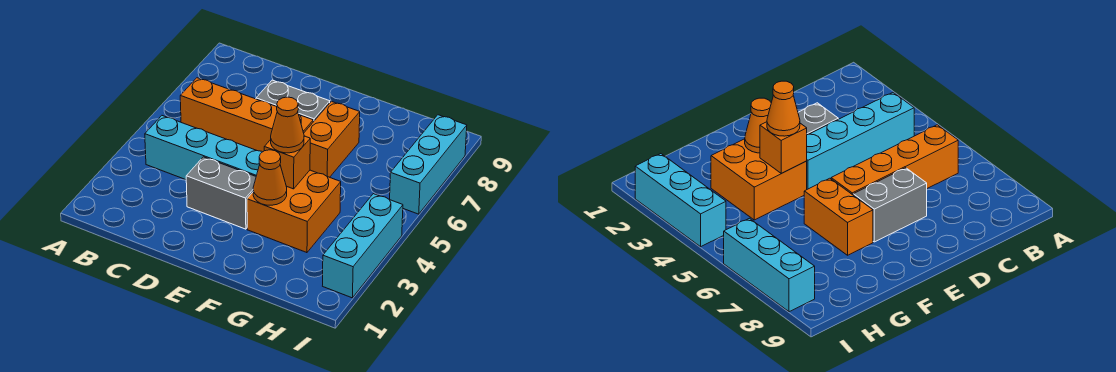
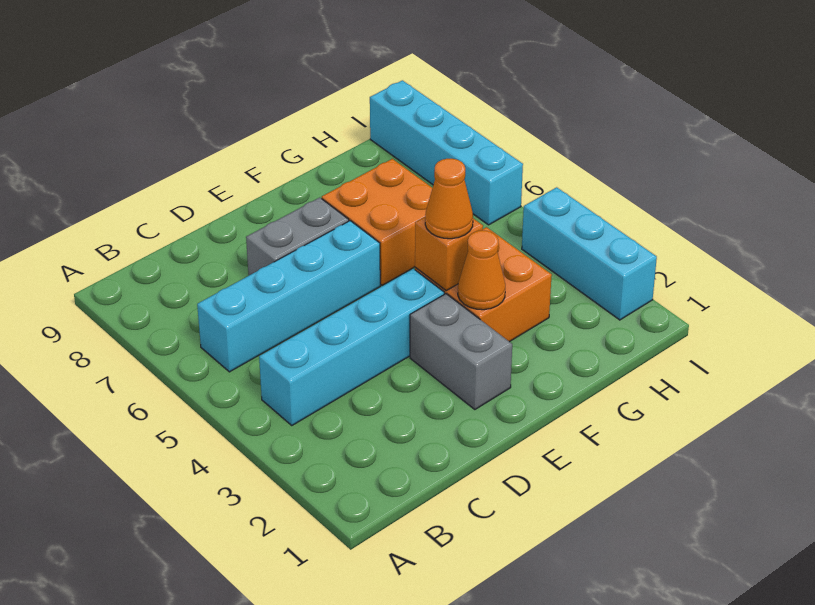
orange brick B6:E6 level 1 -> cyan brick B6:E6 level 1
grey brick D3:E3 level 1 -> grey brick E2:E3 level 1
orange brick F6:F7 level 1 -> orange brick F6:G7 level 1
cyan brick I6:I8 level 1 -> cyan brick I6:I9 level 1

